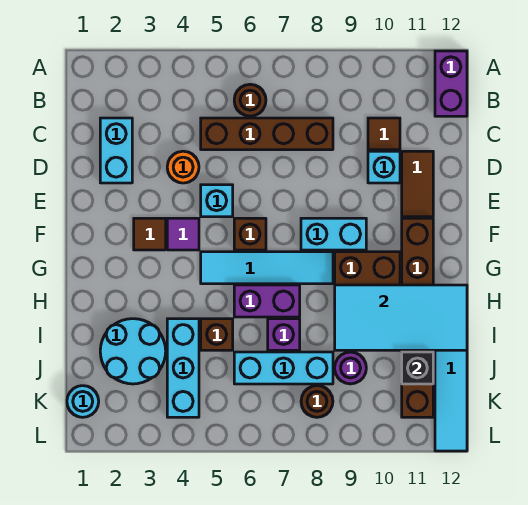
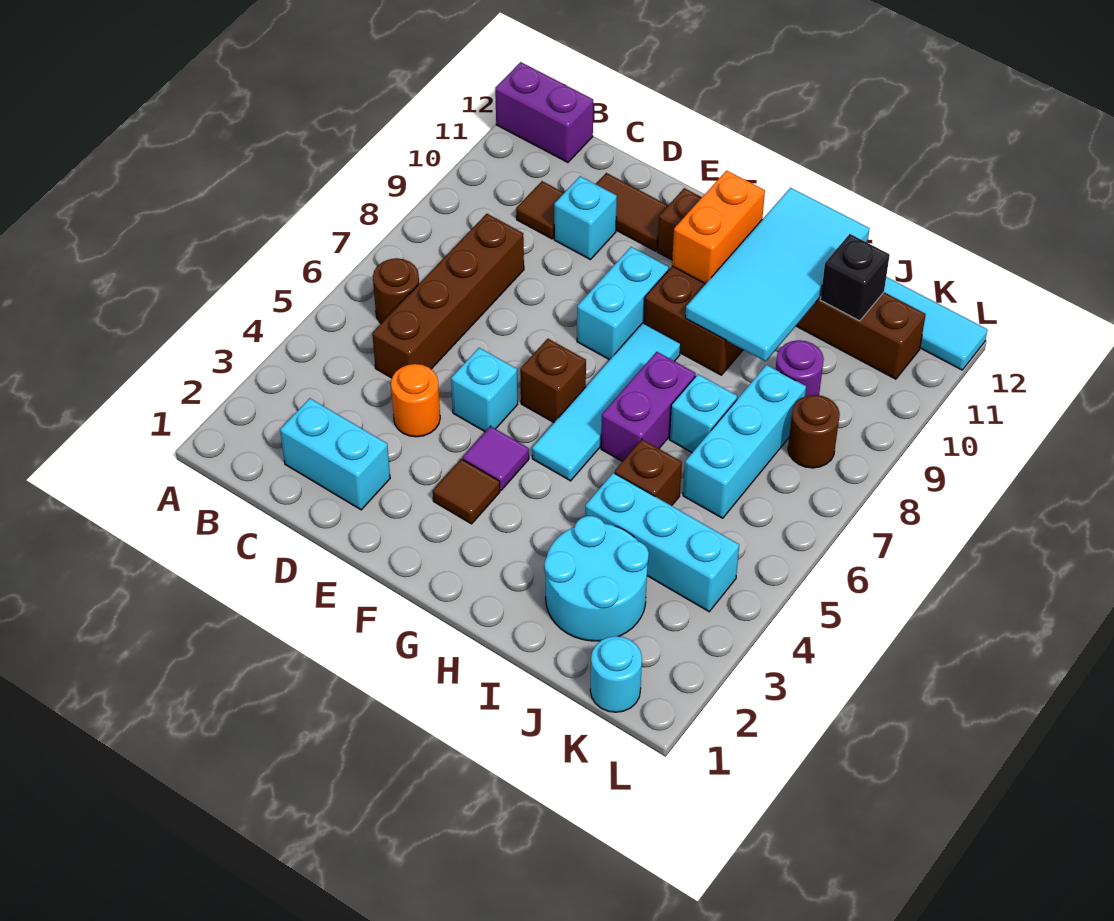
none -> orange brick G10:G11 level 2
purple brick I7 level 1 -> cyan brick I7 level 1

